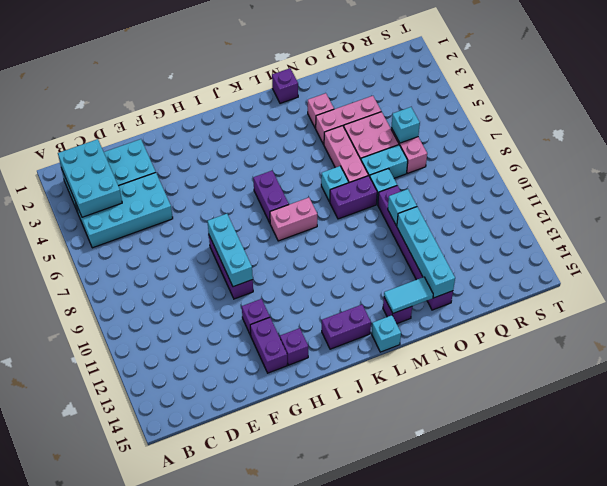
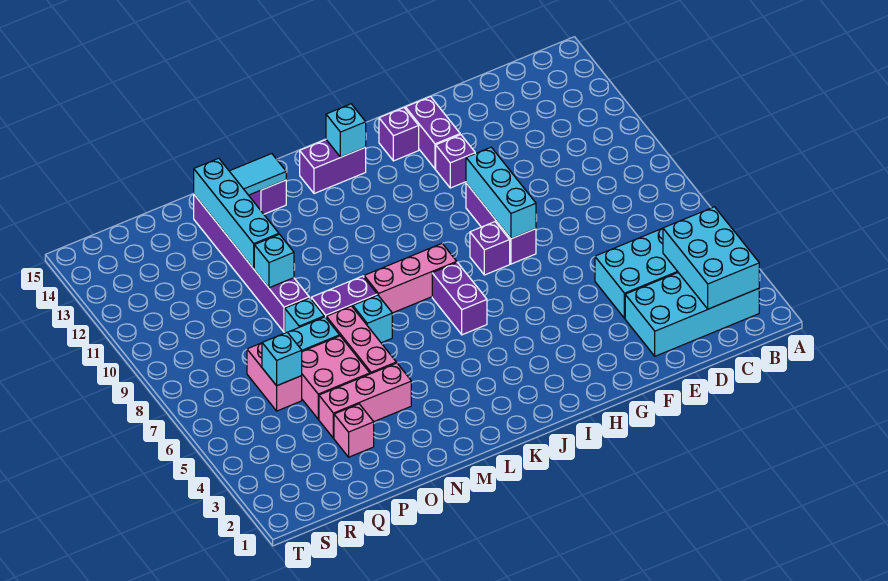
pink brick J8:K8 level 1 -> pink brick J8:L8 level 1
cyan brick L15 level 1 -> cyan brick J14 level 2
purple brick M1 level 1 -> purple brick H8 level 1
pink brick N3 level 1 -> pink brick P3 level 1

